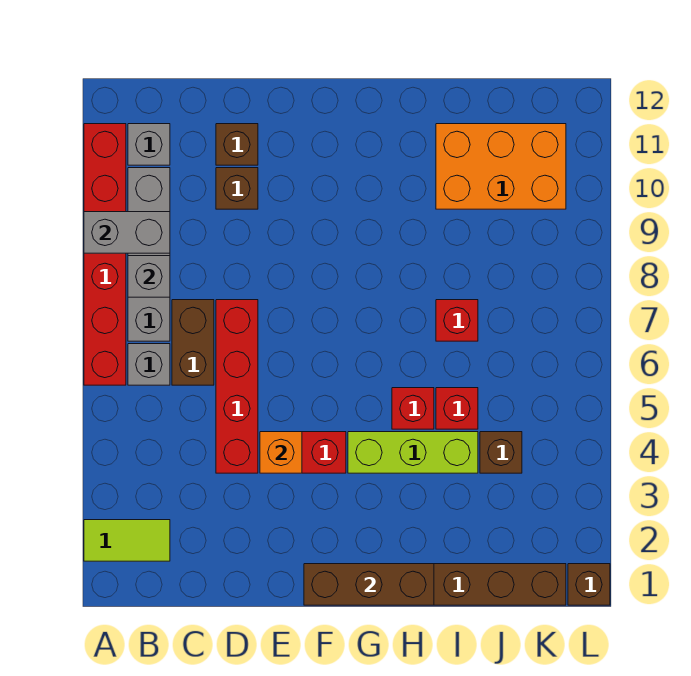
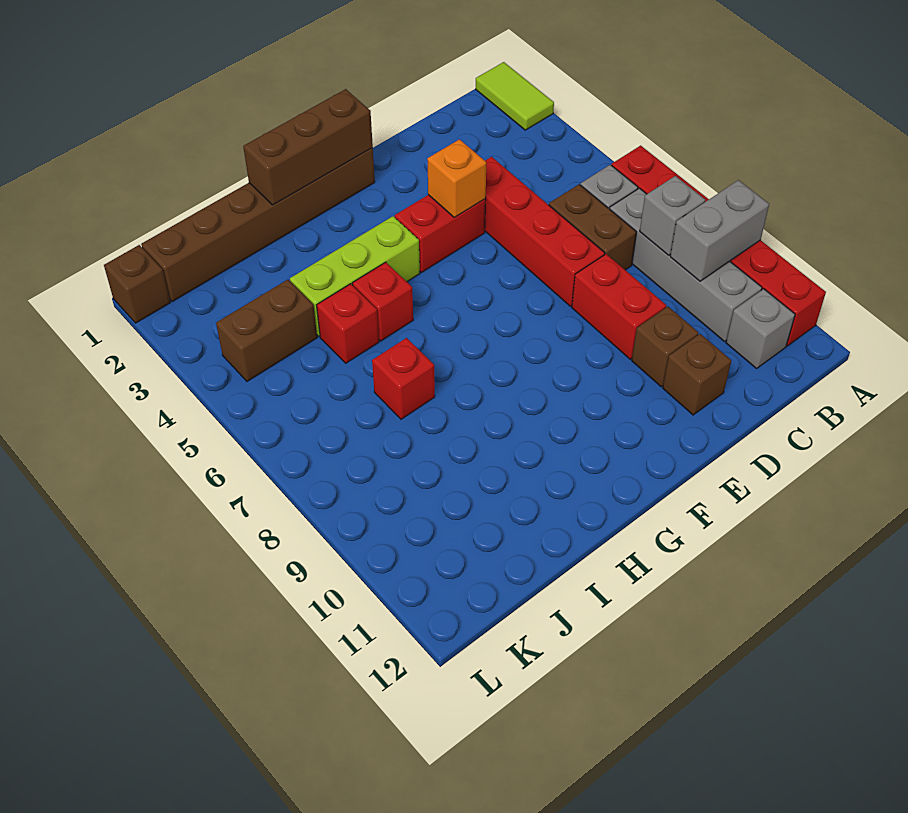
lime tile A2:B2 level 1 -> lime tile A1:A2 level 1
none -> red brick D8:D9 level 1
orange brick I10:K11 level 1 -> none
brown brick J4 level 1 -> brown brick J4:K4 level 1

